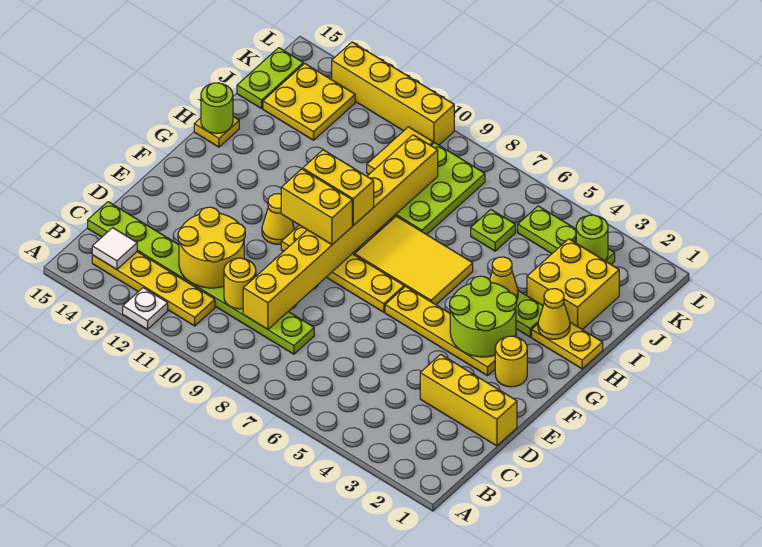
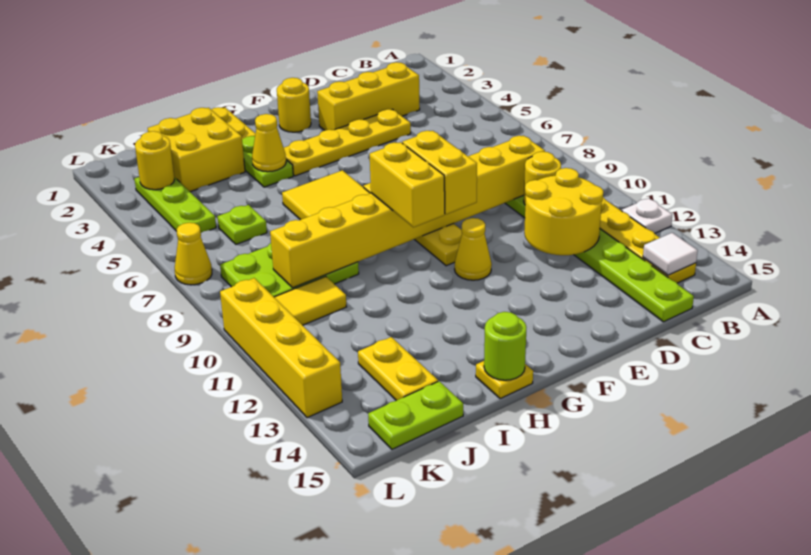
yellow brick D1:D3 level 1 -> yellow brick C3:E3 level 1
yellow plate F3:F6 level 1 -> yellow plate D4:G4 level 1
lime round brick F3:G4 level 2 -> none
yellow cone H2 level 2 -> yellow cone L7 level 1
yellow plate J13:K14 level 1 -> yellow plate J13:J14 level 1
lime round brick K3 level 2 -> yellow round brick K3 level 2

